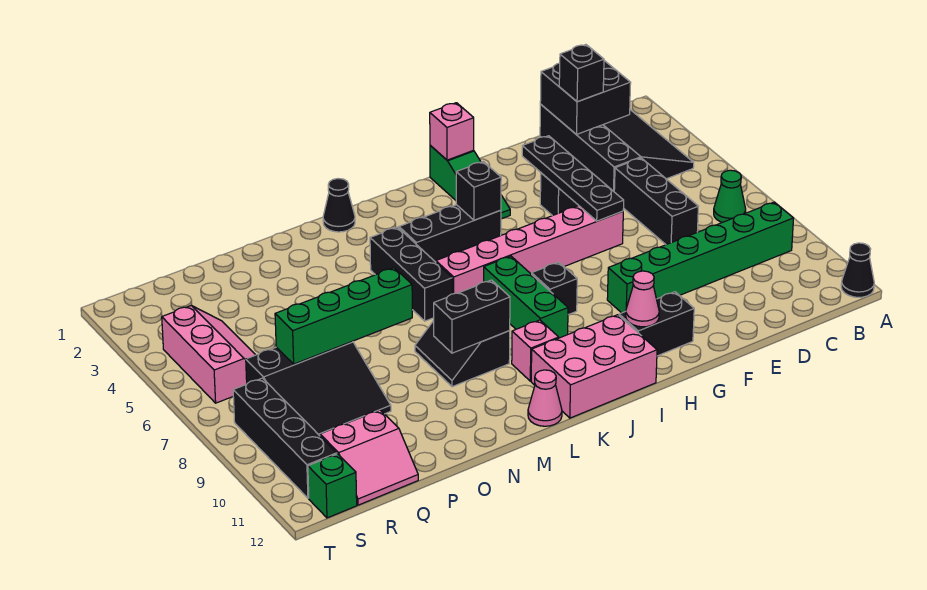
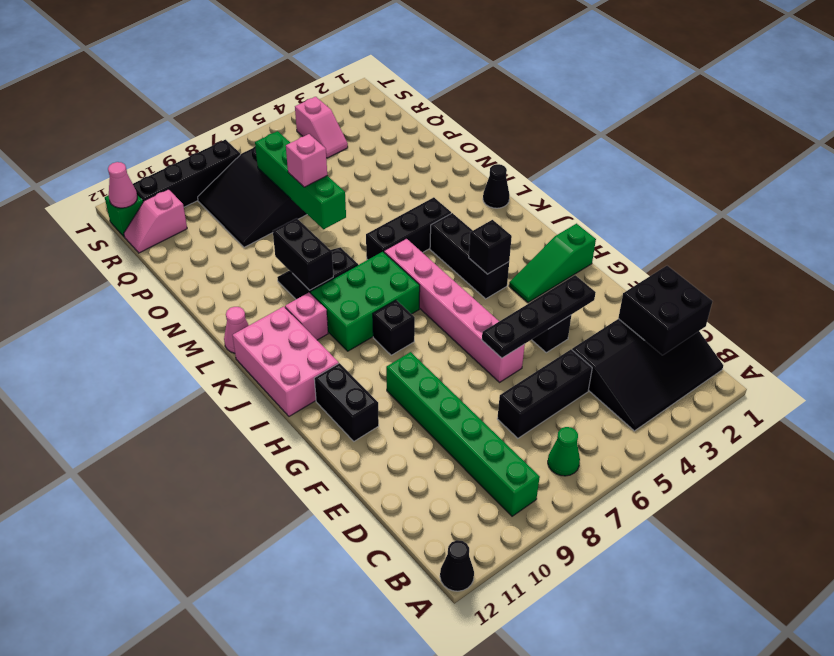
black brick D2 level 3 -> none
pink brick H1 level 2 -> pink brick O7 level 3
pink cone H11 level 2 -> pink cone S12 level 2
green brick J7:J9 level 1 -> green brick J7:K9 level 1
pink slope Q11:R12 level 1 top 11 -> pink slope R11:R12 level 1 top 11
pink slope R4:S6 level 1 top S -> pink slope R4:S4 level 1 top S

